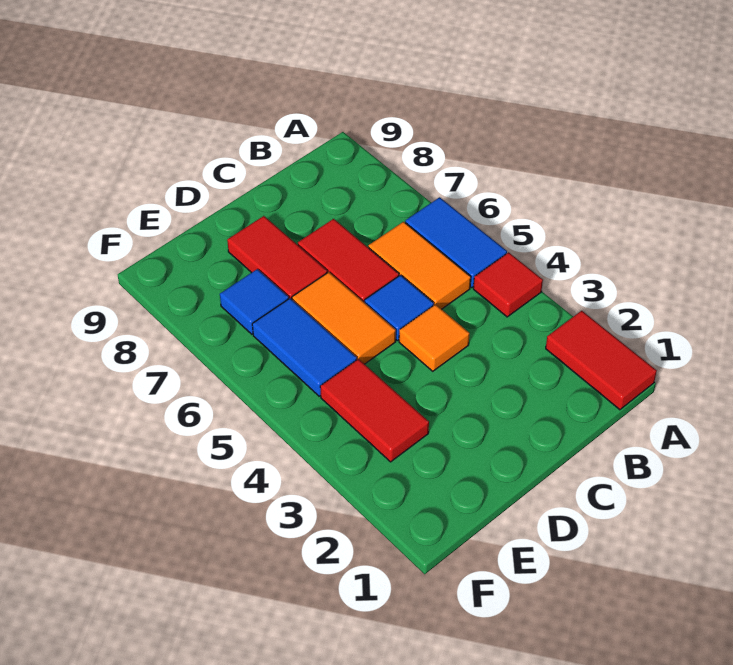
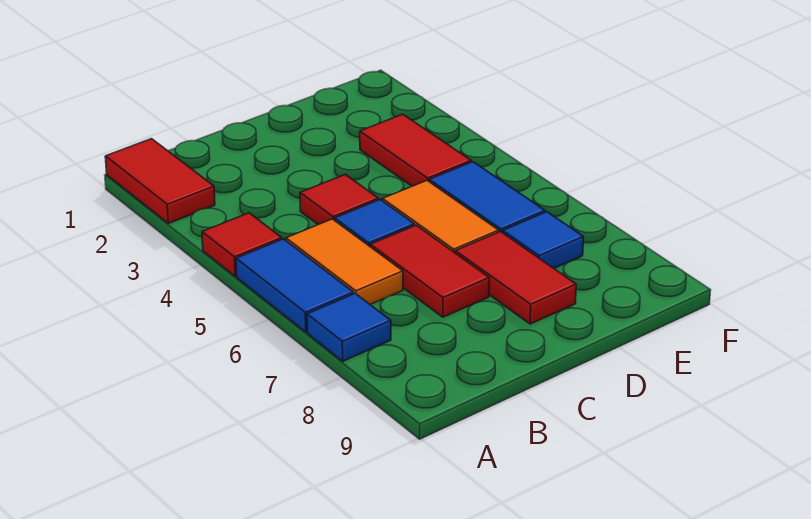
none -> blue tile A7 level 1
orange tile C4 level 1 -> red tile C4 level 1

